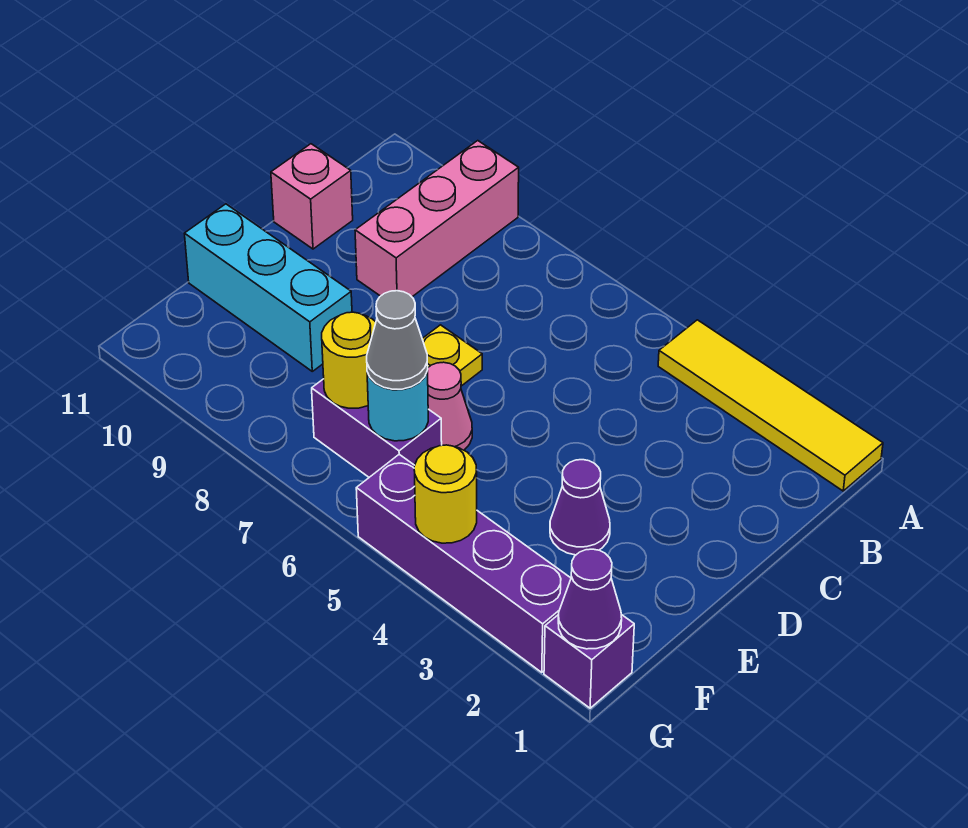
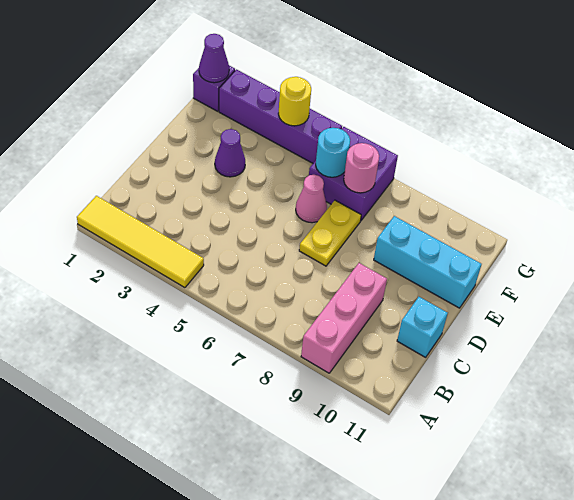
pink brick C11 level 1 -> cyan brick C11 level 1
purple brick F6:F7 level 1 -> purple brick F6:G7 level 1
grey cone F6 level 3 -> none
yellow round brick F7 level 2 -> pink round brick F7 level 2

